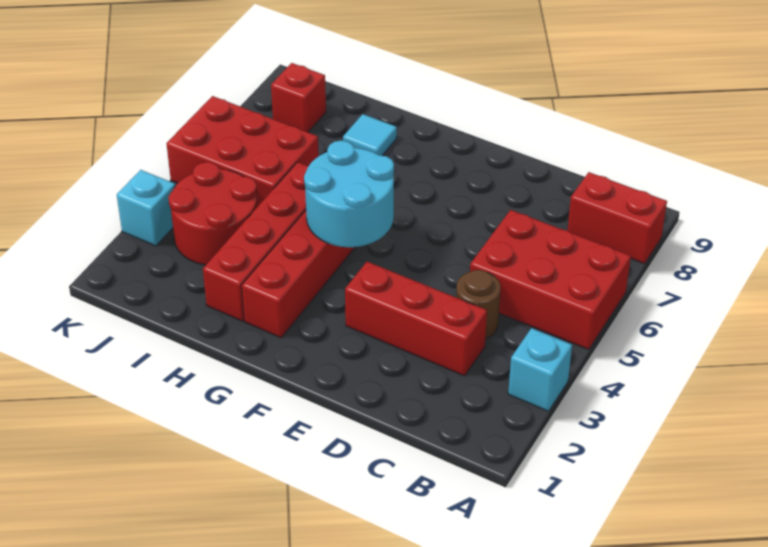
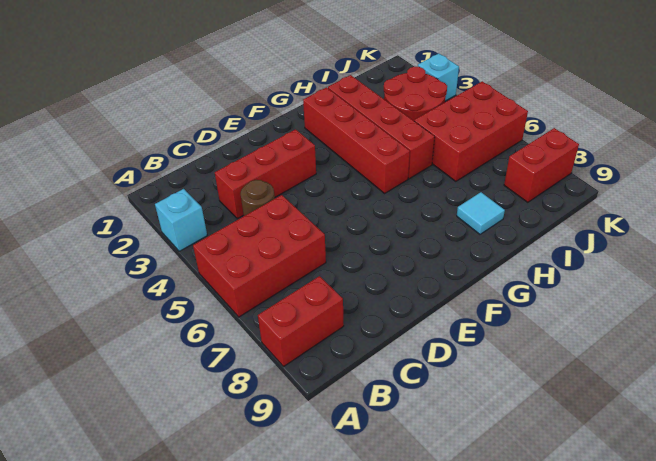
cyan round brick F4:G5 level 2 -> none
red brick J8 level 1 -> red brick J8:K8 level 1

